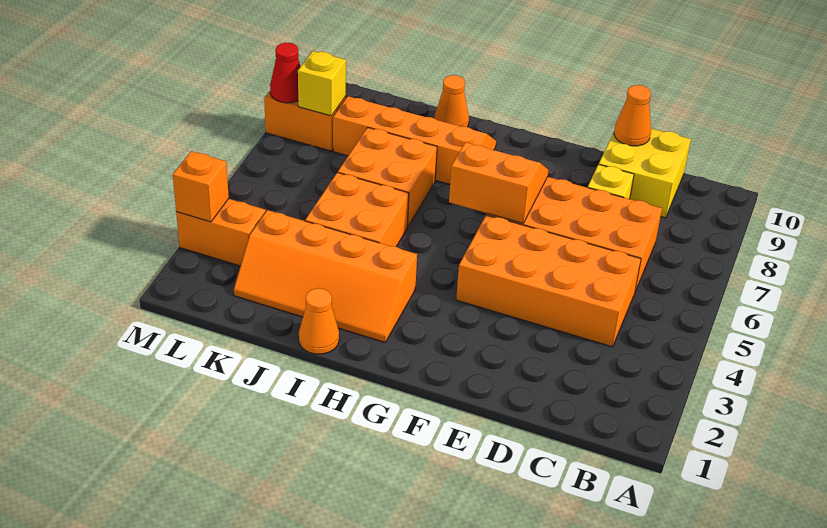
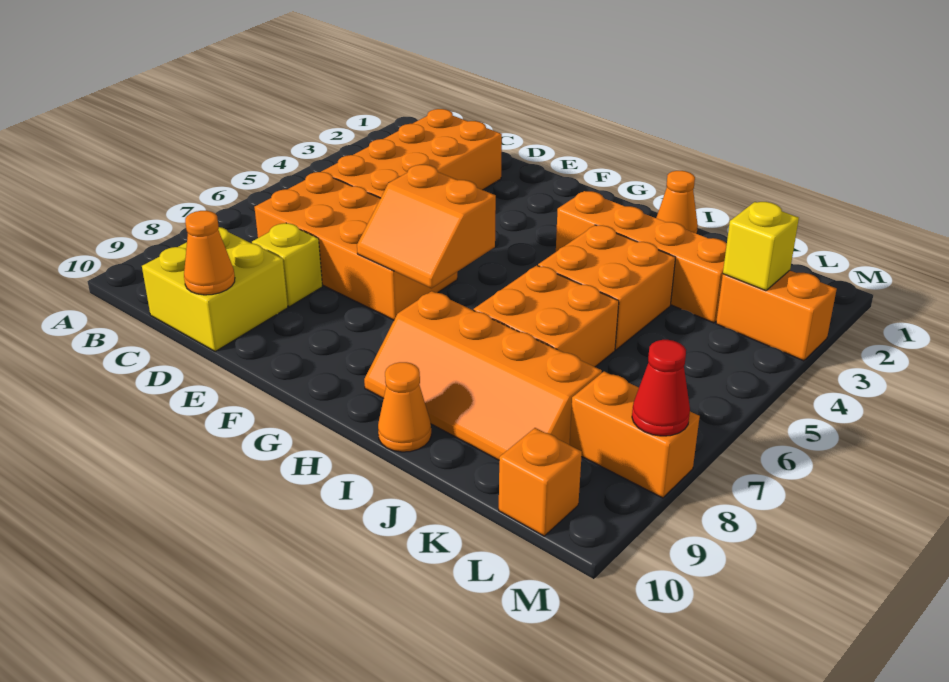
orange brick C4:F5 level 1 -> orange brick C2:D5 level 1
yellow brick L8 level 2 -> yellow brick L3 level 2
orange brick M3 level 2 -> orange brick L10 level 1

